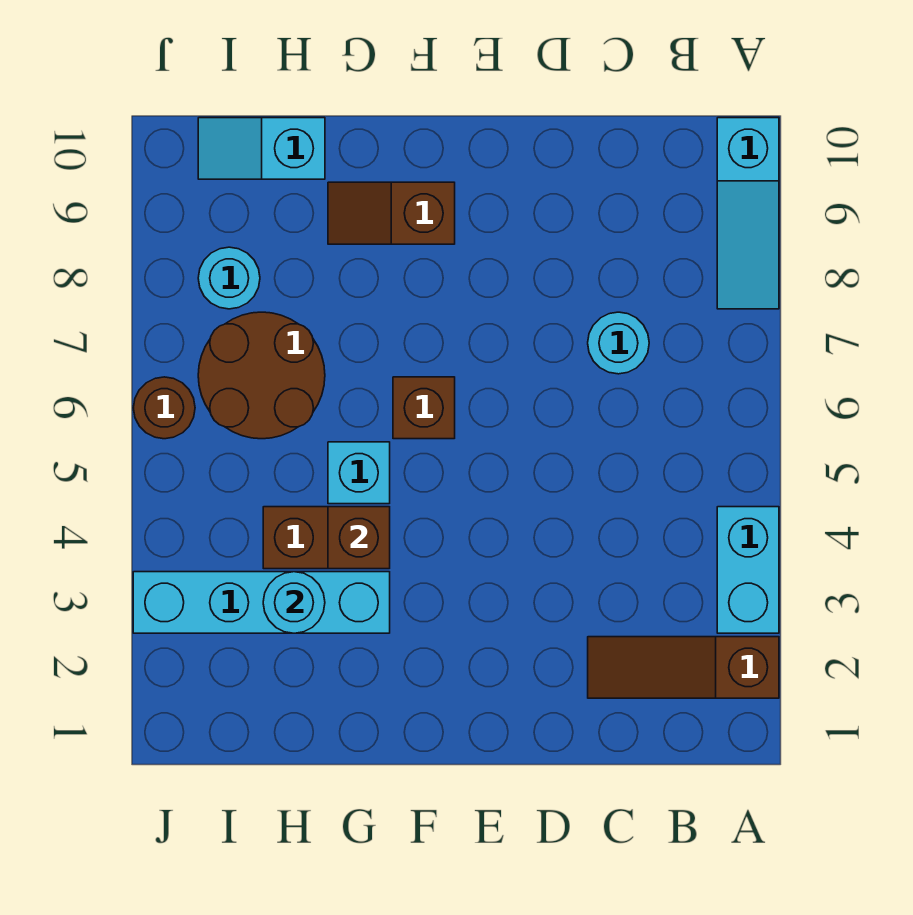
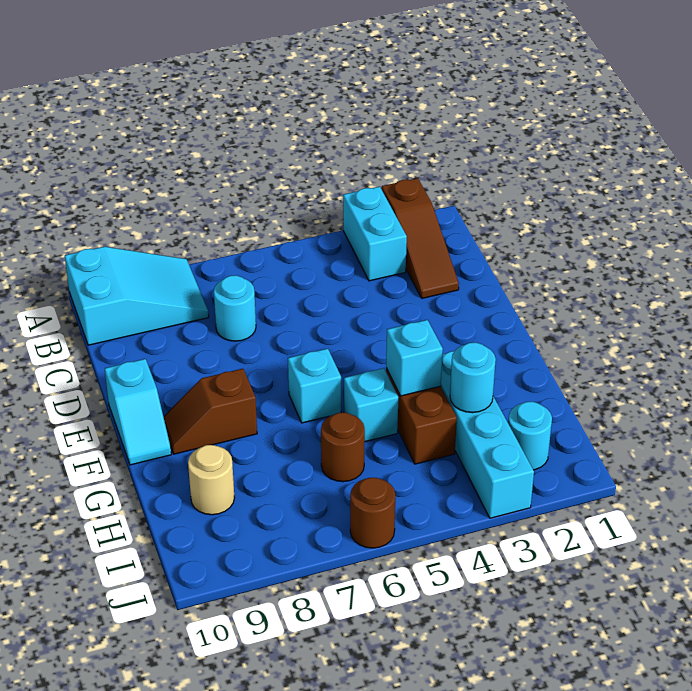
cyan brick A3:A4 level 1 -> cyan brick A3:B3 level 1
cyan slope A8:A10 level 1 top 10 -> cyan slope A8:B10 level 1 top 10
brown brick F6 level 1 -> cyan brick F6 level 1
brown slope F9:G9 level 1 top F -> brown slope F8:F9 level 1 top 8
brown brick G4 level 2 -> cyan brick G4 level 2
brown round brick H6:I7 level 1 -> brown round brick H6 level 1
none -> tan round brick H9 level 1
cyan slope H10:I10 level 1 top H -> cyan slope E10:F10 level 1 top E
cyan round brick I8 level 1 -> cyan round brick I2 level 1

